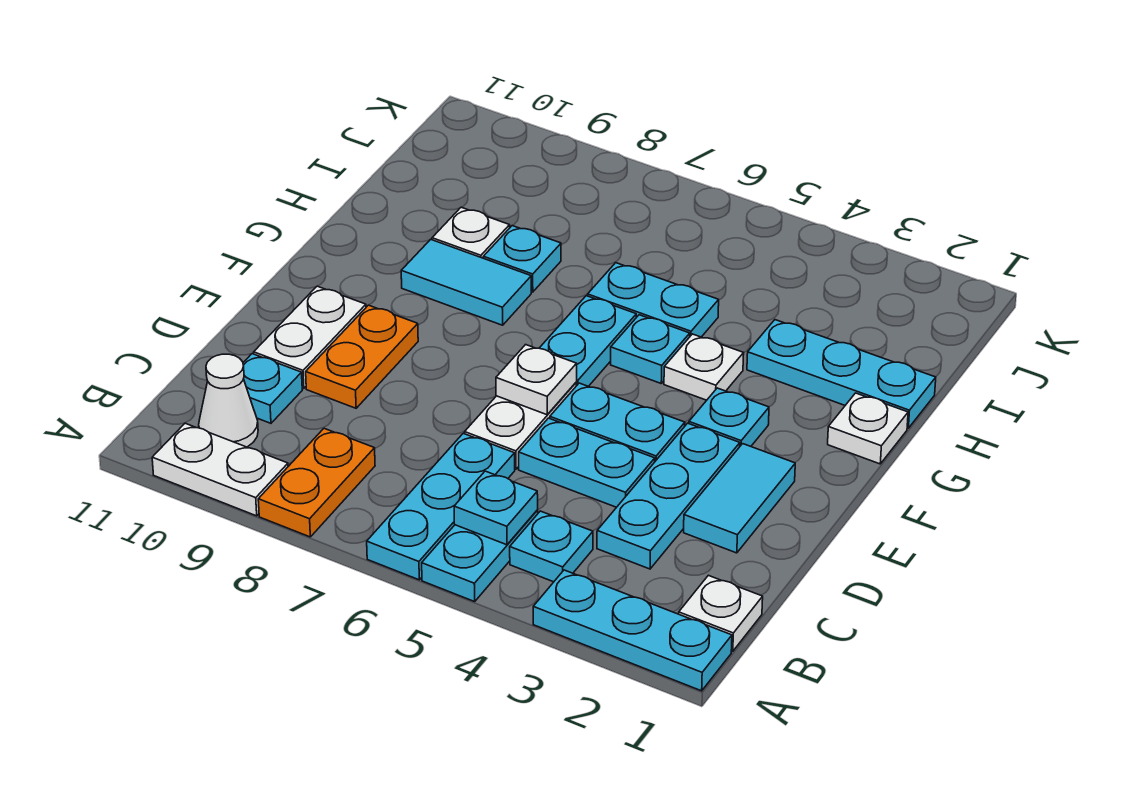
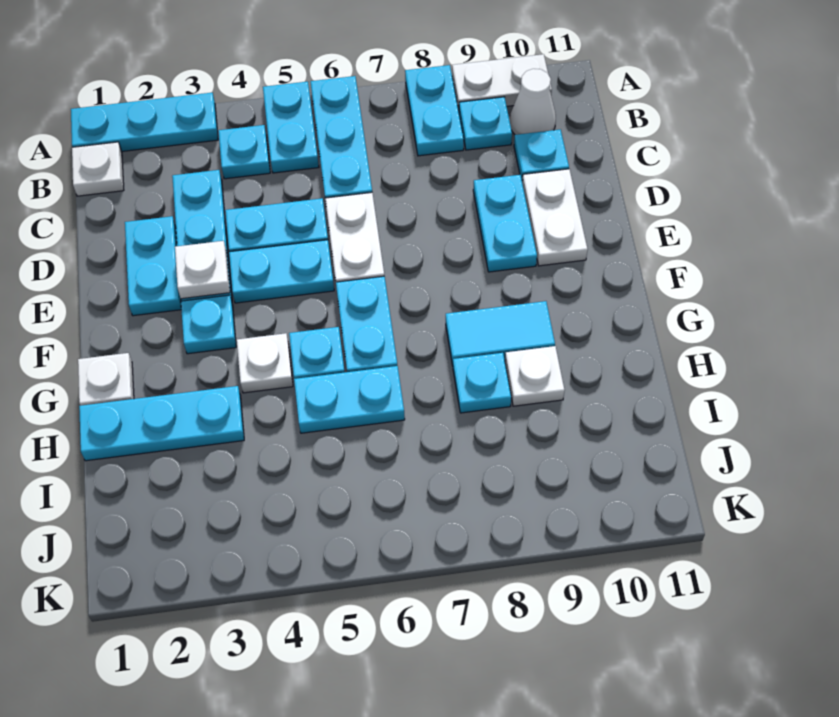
orange plate A8:B8 level 1 -> cyan plate A8:B8 level 1
cyan plate B5 level 2 -> cyan plate B9 level 1
cyan tile D2:E2 level 1 -> cyan plate D2:E2 level 1
orange plate D9:E9 level 1 -> cyan plate D9:E9 level 1
white plate E6 level 2 -> white plate E3 level 2

